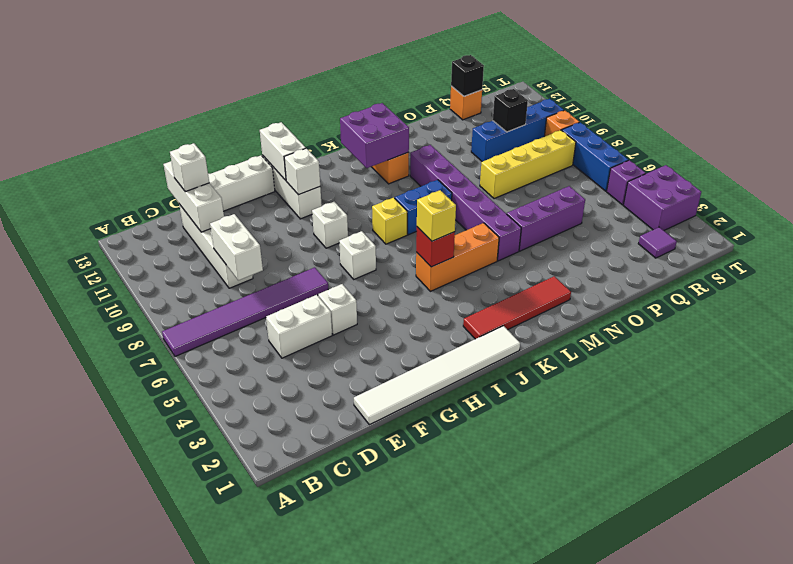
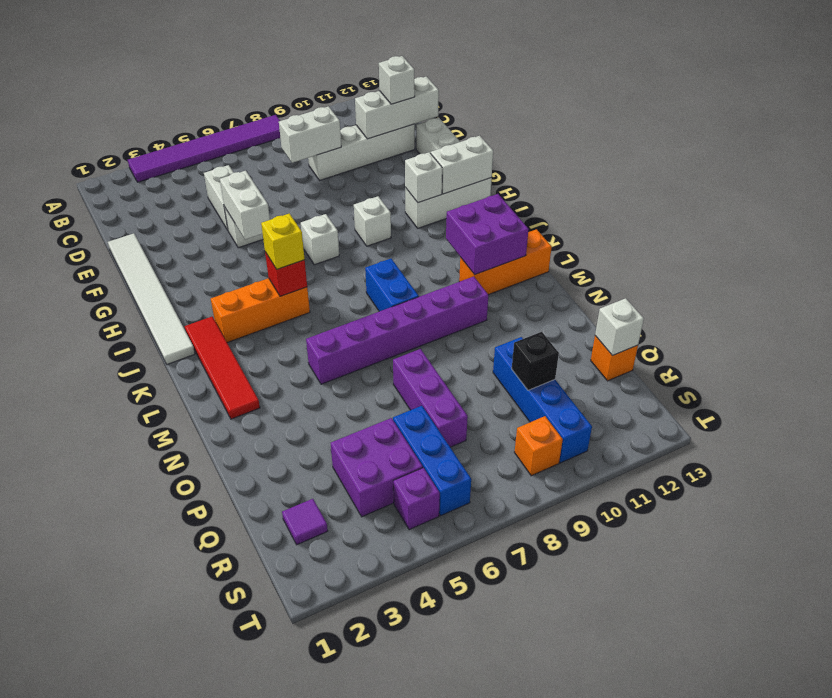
purple tile A7:F7 level 1 -> purple tile A3:A8 level 1
none -> white brick F5:G5 level 2
orange brick J5:L5 level 1 -> orange brick J3:J5 level 1
yellow brick J8 level 1 -> none
purple brick N5:P5 level 1 -> purple brick O7:Q7 level 1
yellow brick O8:R8 level 1 -> none
black brick Q13 level 2 -> white brick Q13 level 2
purple brick S3:T4 level 1 -> purple brick Q4:R5 level 1
blue brick S6:S8 level 1 -> blue brick Q6:S6 level 1

